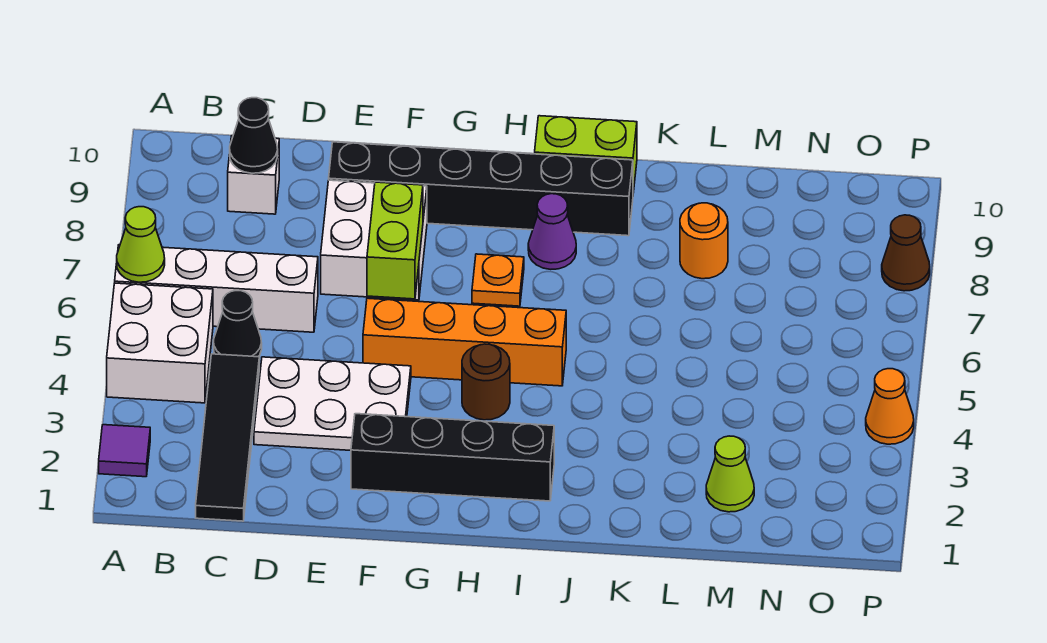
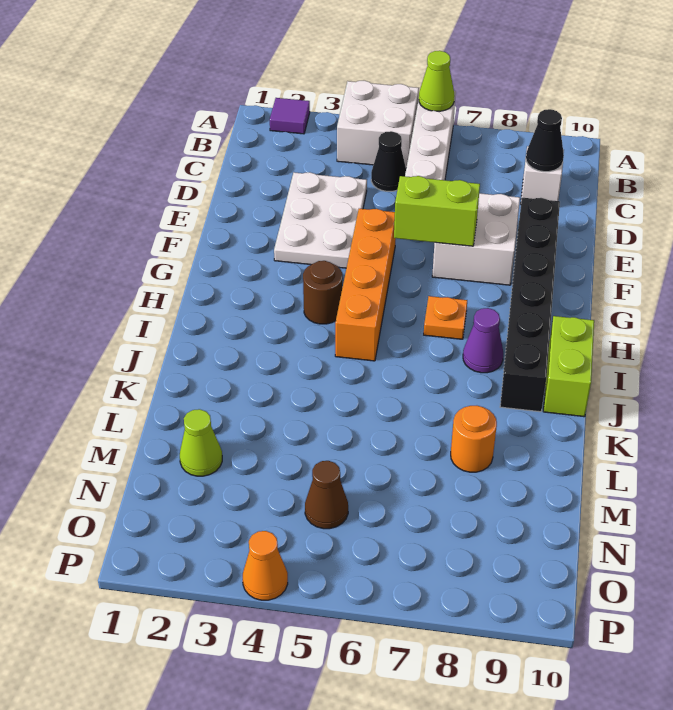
black tile C1:C4 level 1 -> none
black brick F2:I2 level 1 -> none
brown cone P8 level 1 -> brown cone N5 level 1

